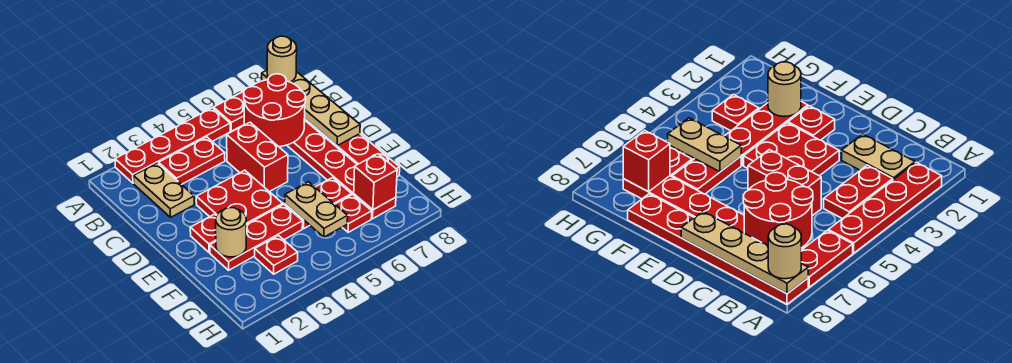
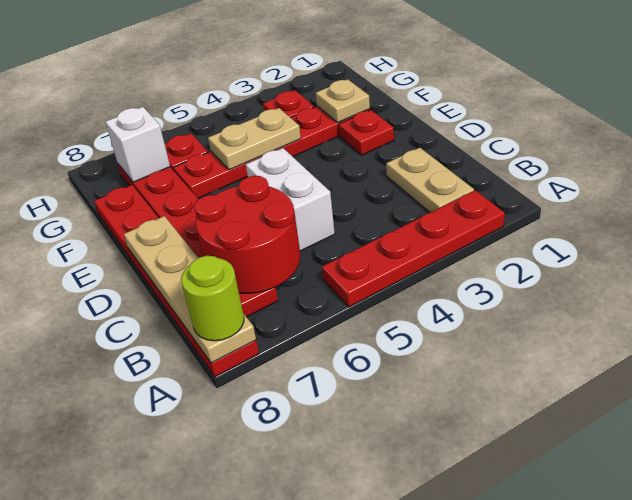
red plate A6:A7 level 1 -> none
tan round brick A8 level 3 -> lime round brick A8 level 3
red plate B3:B4 level 1 -> none
red brick C5:D5 level 1 -> white brick C5:D5 level 1
red plate D3:E4 level 1 -> none
tan round brick F2 level 2 -> tan plate F2 level 2
tan plate F5:G5 level 2 -> tan plate F4:F5 level 2
red brick G7 level 2 -> white brick G7 level 2

